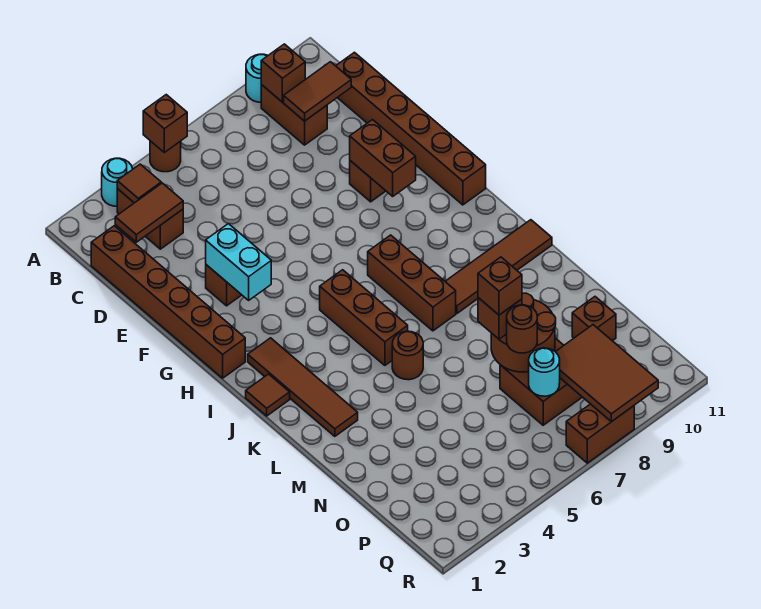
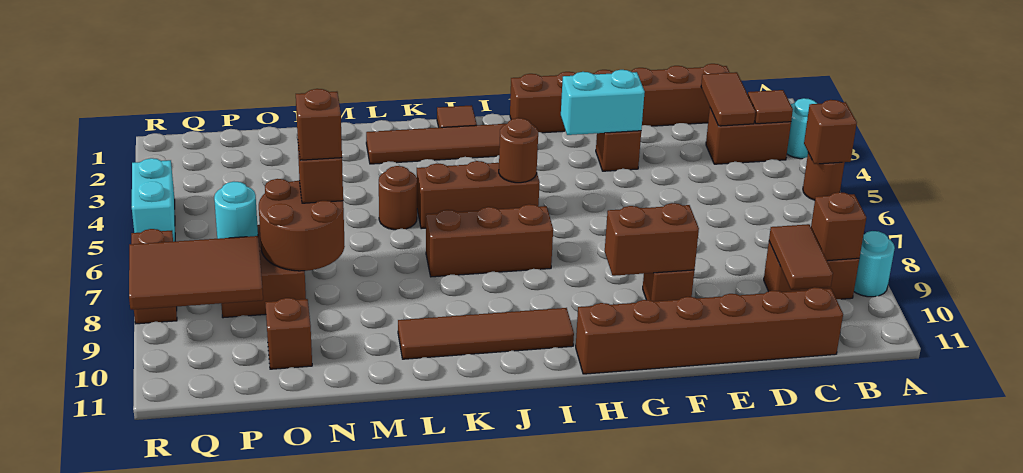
brown tile K8:K11 level 1 -> brown tile I10:L10 level 1
brown round brick O7 level 3 -> brown round brick I5 level 2
none -> cyan brick R4:R5 level 1

